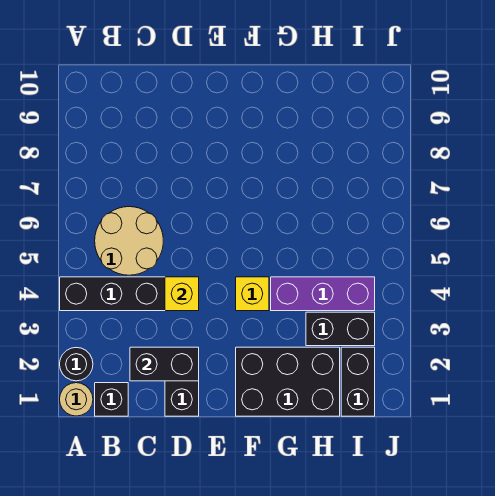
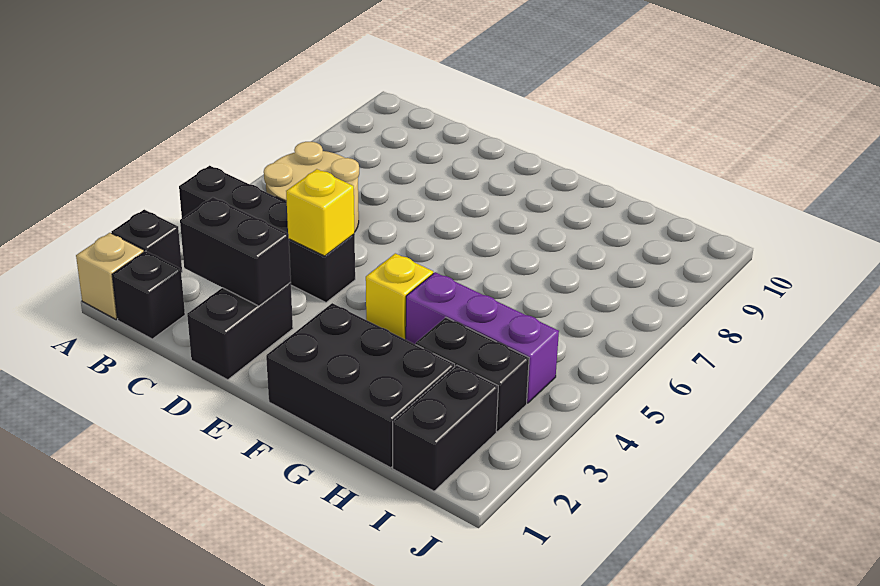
tan round brick A1 level 1 -> tan brick A1 level 1
black round brick A2 level 1 -> black brick A2 level 1

